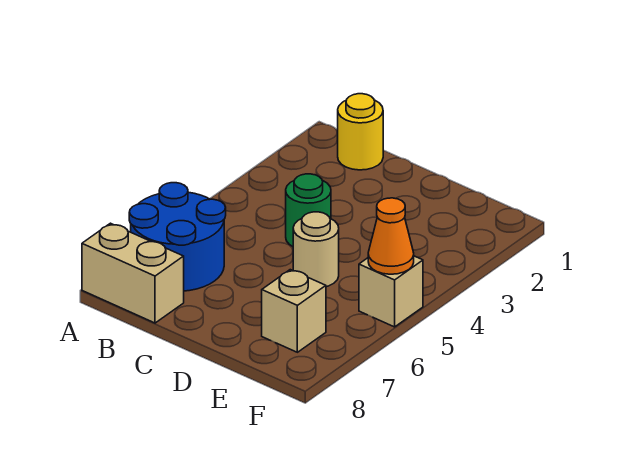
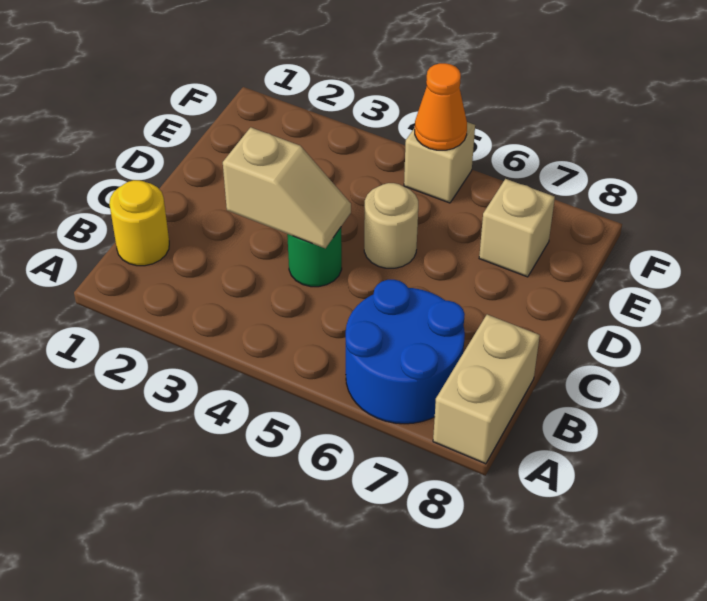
none -> tan slope C3:C4 level 2 top 3

